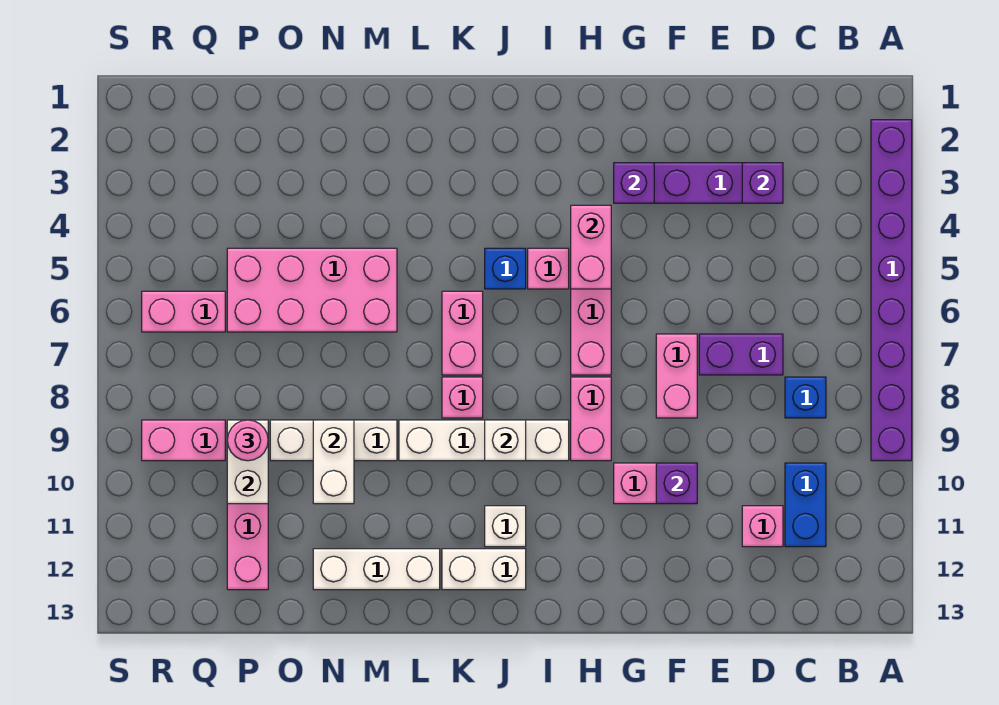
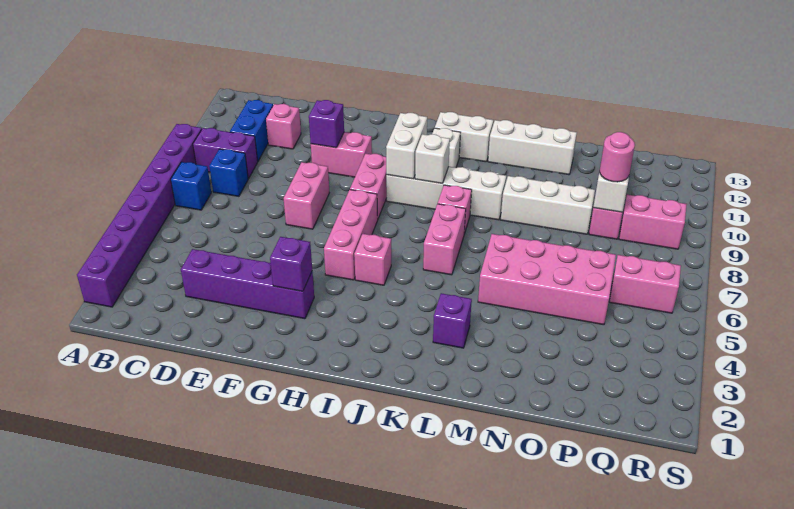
purple brick D3 level 2 -> purple brick L3 level 1
purple brick D7:E7 level 1 -> purple brick B9:C9 level 1
pink brick H4:H5 level 2 -> none
blue brick J5 level 1 -> blue brick B7 level 1
white brick N9:N10 level 2 -> white brick I9:I10 level 2

